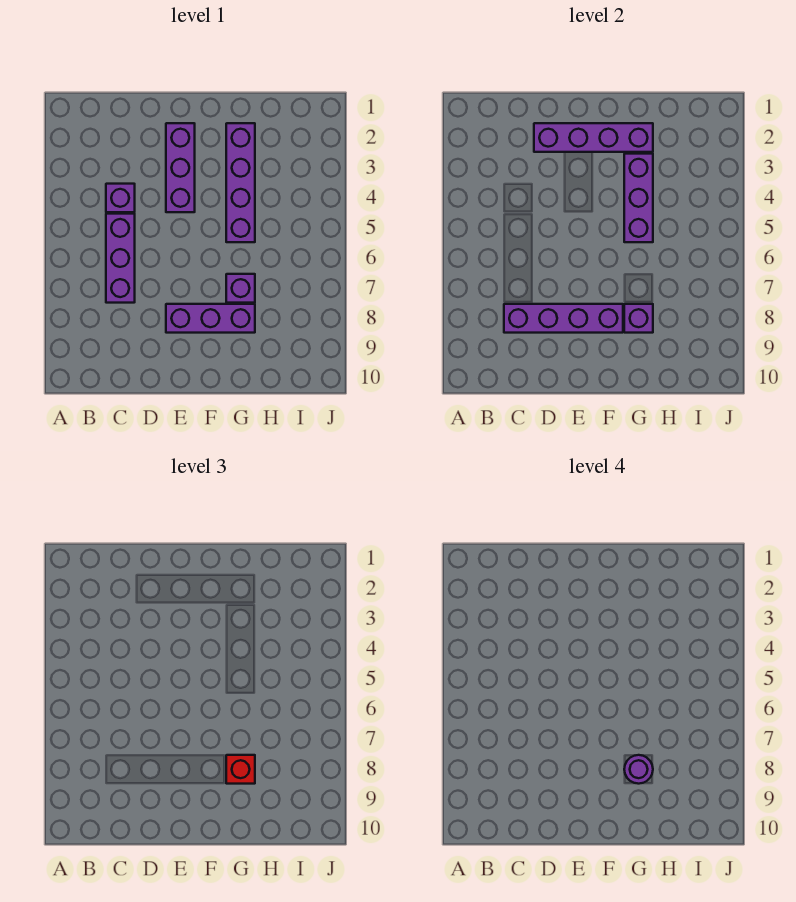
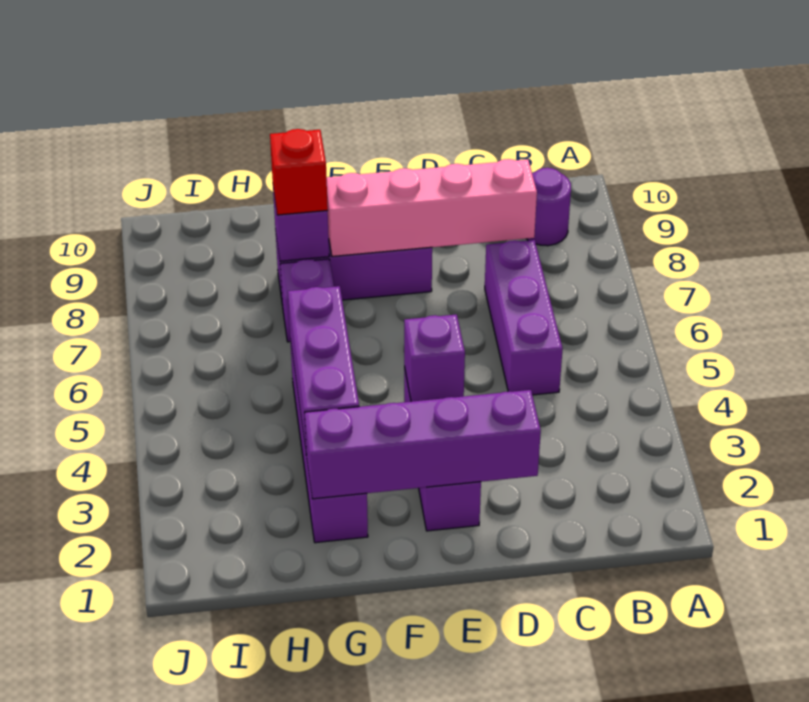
purple brick C4 level 1 -> purple brick E4 level 2
purple brick C8:F8 level 2 -> pink brick C8:F8 level 2
purple round brick G8 level 4 -> purple round brick B9 level 1

